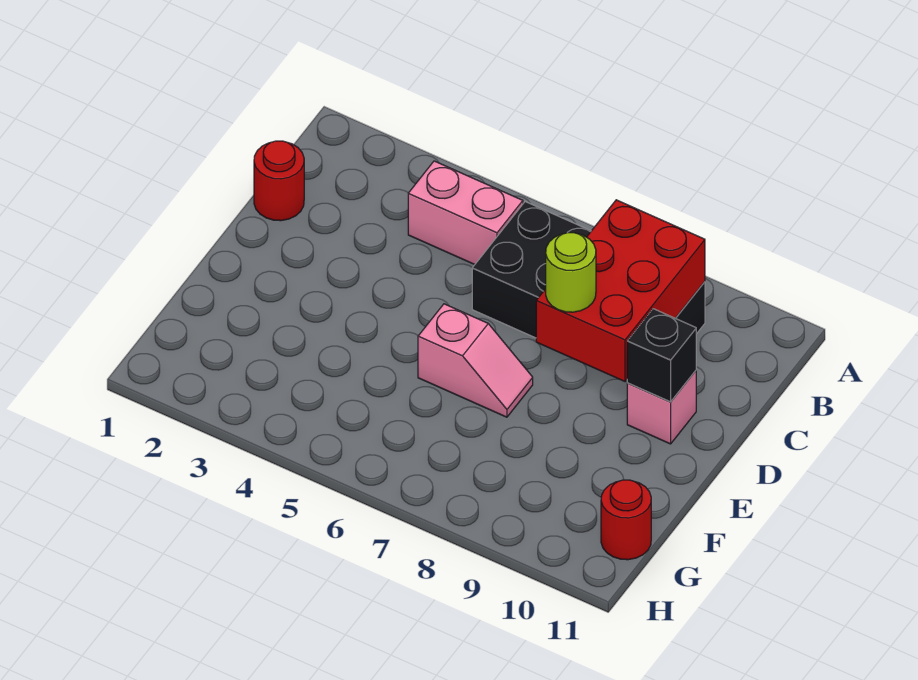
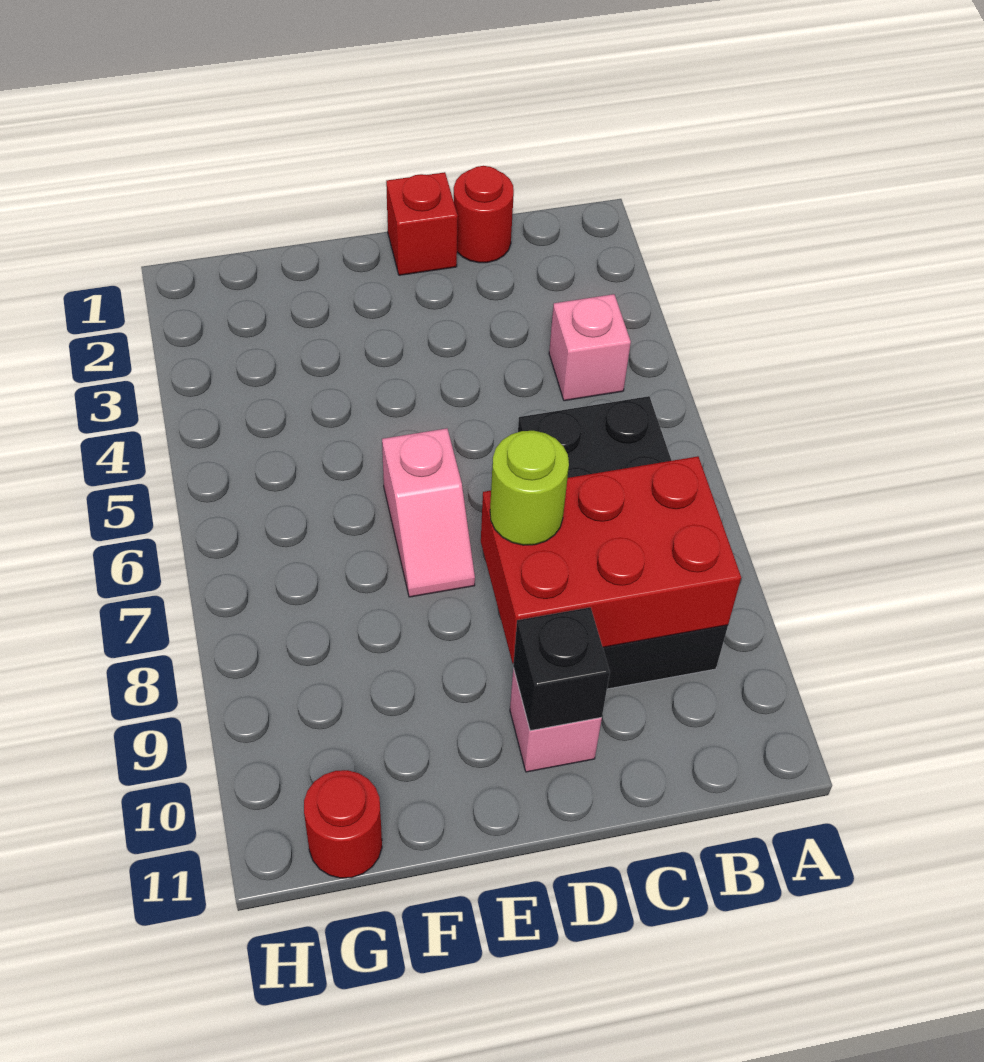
pink brick B4:B5 level 1 -> pink brick B4 level 1
none -> red brick D1 level 1

